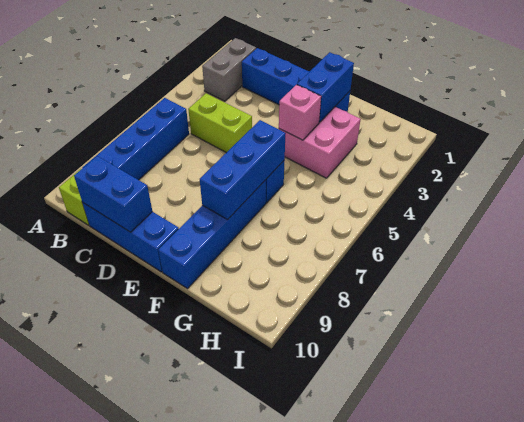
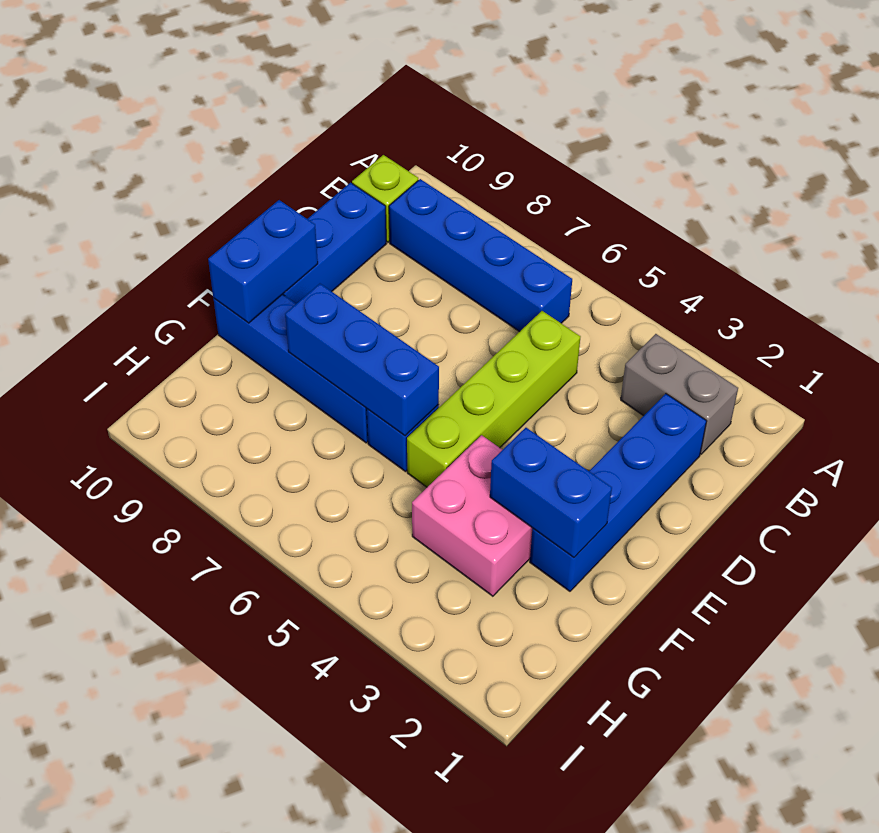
lime brick C5:D5 level 1 -> lime brick C5:F5 level 1
blue brick C10:D10 level 2 -> blue brick E10:F10 level 2
pink brick F4 level 2 -> none

